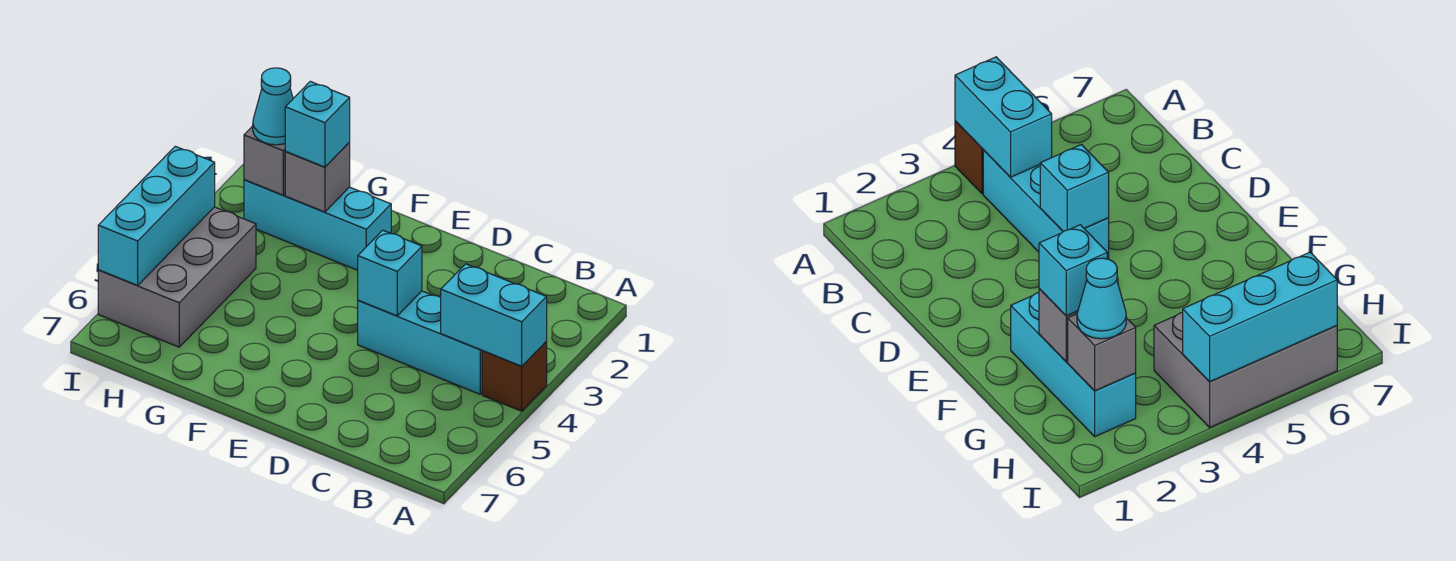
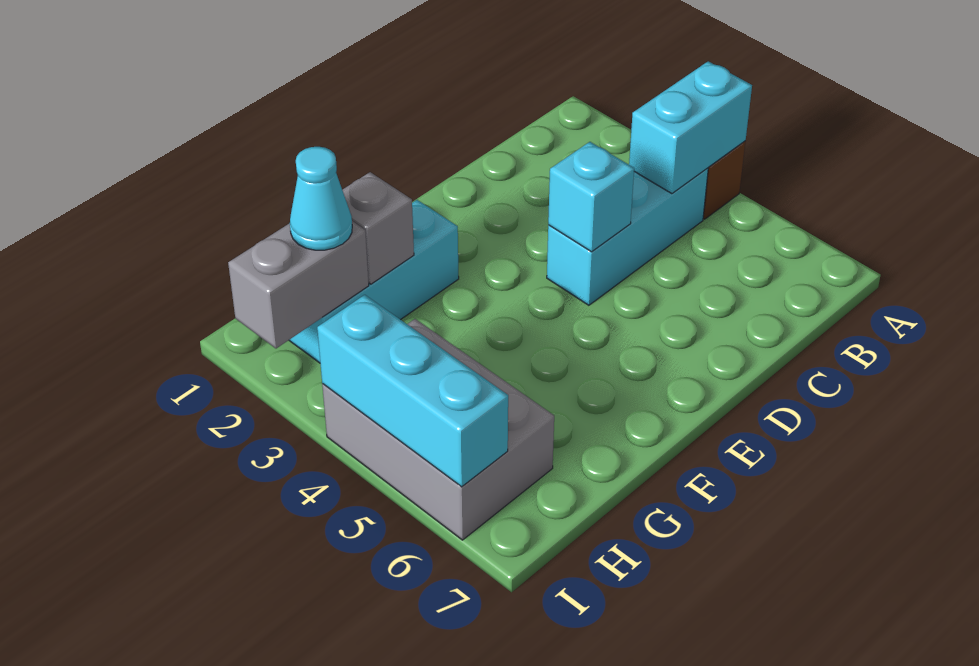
cyan brick G2 level 3 -> none
grey brick H2 level 2 -> grey brick H2:I2 level 2

